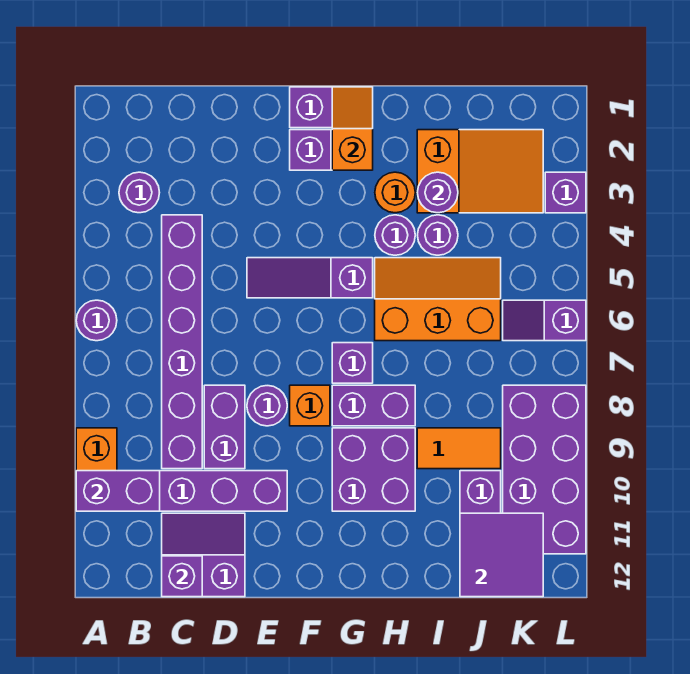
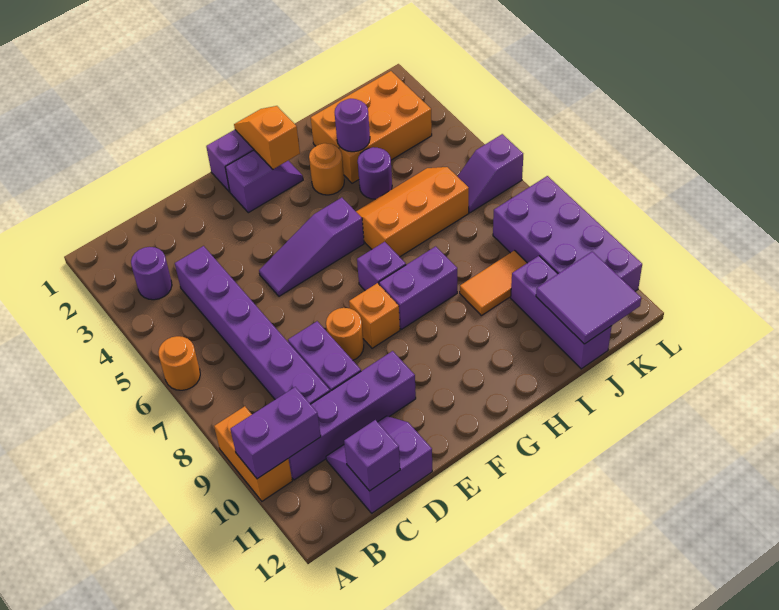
purple round brick A6 level 1 -> orange round brick A6 level 1
purple round brick E8 level 1 -> orange round brick E8 level 1
purple brick G9:H10 level 1 -> none
purple round brick H4 level 1 -> none
orange slope I2:K3 level 1 top I -> orange brick I2:K3 level 1
purple brick L3 level 1 -> none

